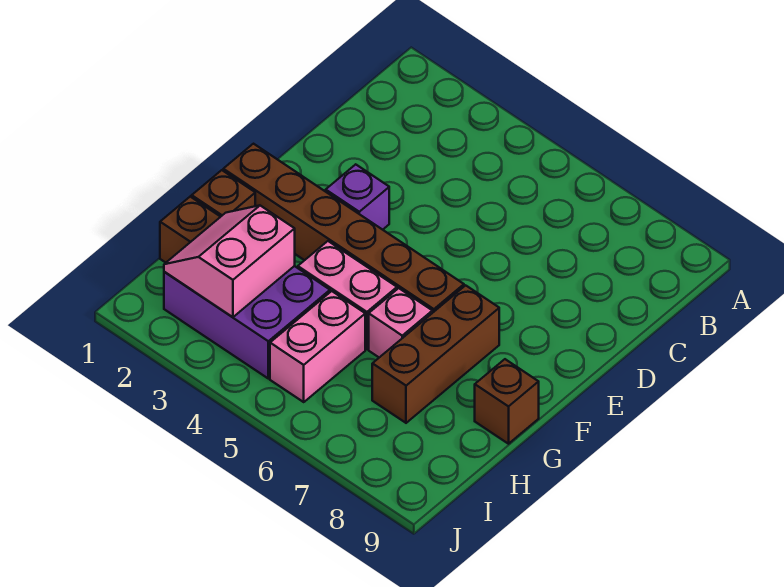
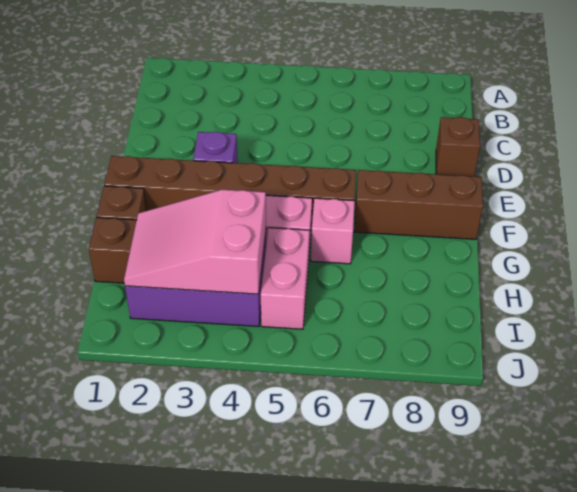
brown brick F7:H7 level 1 -> brown brick F7:F9 level 1
brown brick G9 level 1 -> brown brick D9 level 1
pink slope H2:I3 level 2 top 3 -> pink slope H2:I4 level 2 top 4

